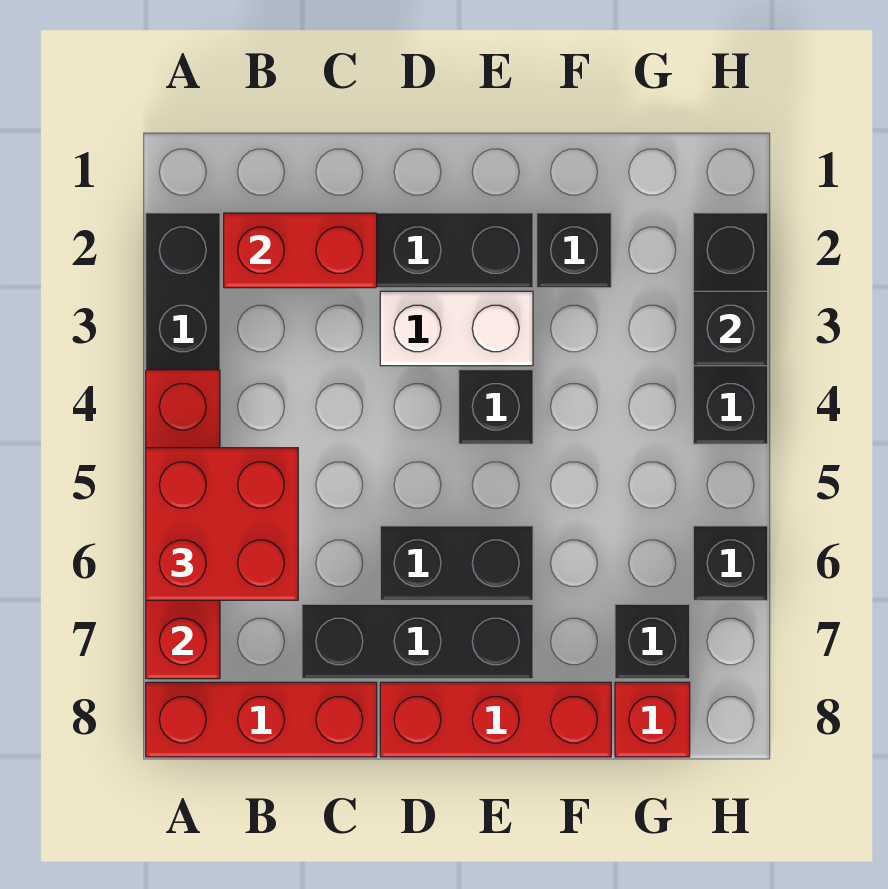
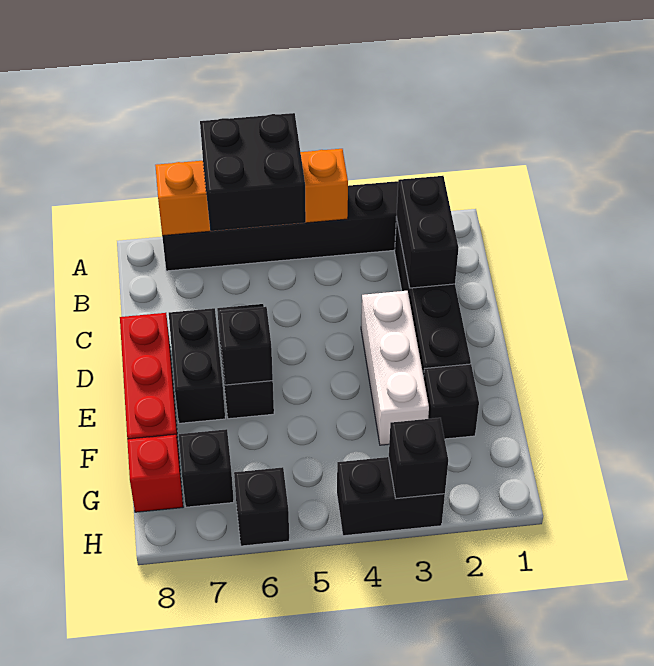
red brick A4:A7 level 2 -> orange brick A4:A7 level 2
red brick A5:B6 level 3 -> black brick A5:B6 level 3
red brick A8:C8 level 1 -> none
red brick B2:C2 level 2 -> black brick B2:C2 level 2
black brick C7:E7 level 1 -> black brick D7:E7 level 1
white brick D3:E3 level 1 -> white brick D3:F3 level 1
black brick E4 level 1 -> black brick E6 level 2
black brick H2:H4 level 1 -> black brick H3:H4 level 1

